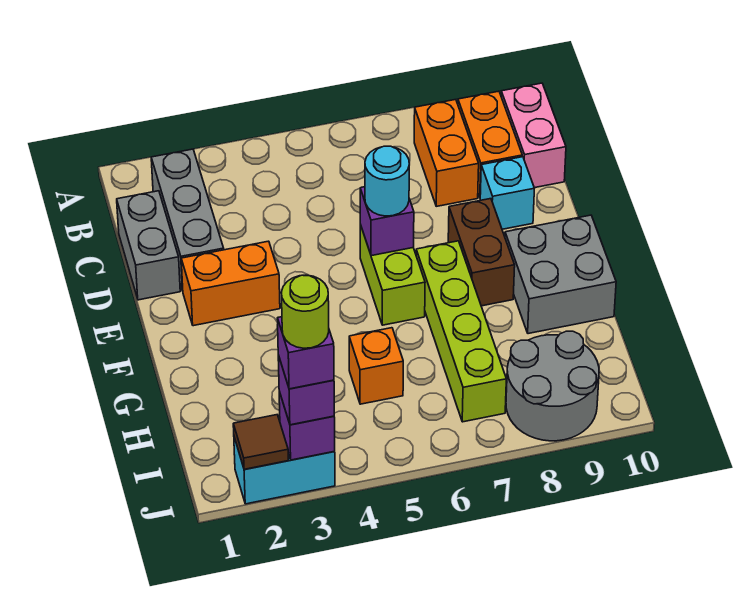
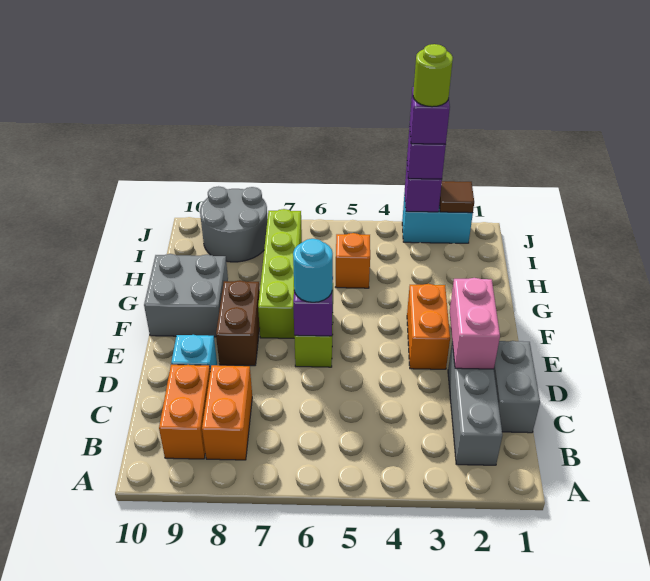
pink brick B10:C10 level 1 -> pink brick D2:E2 level 2
orange brick E2:E3 level 1 -> orange brick E3:F3 level 1

